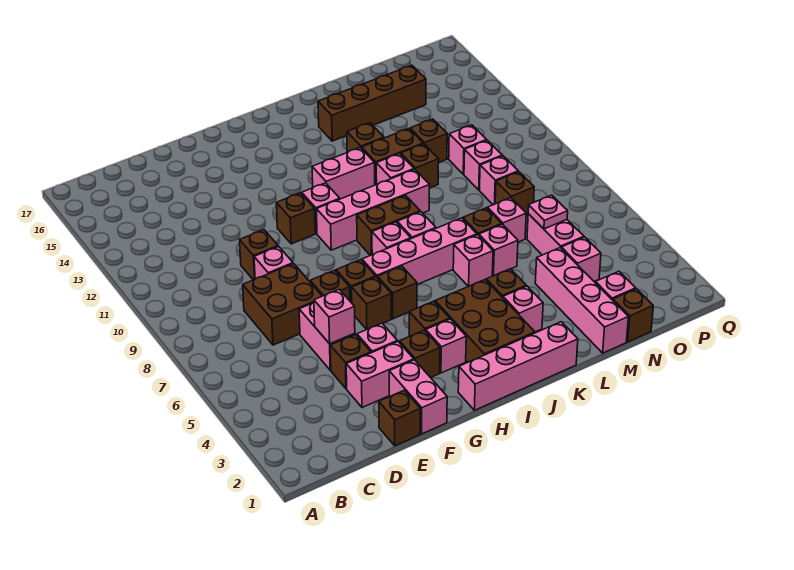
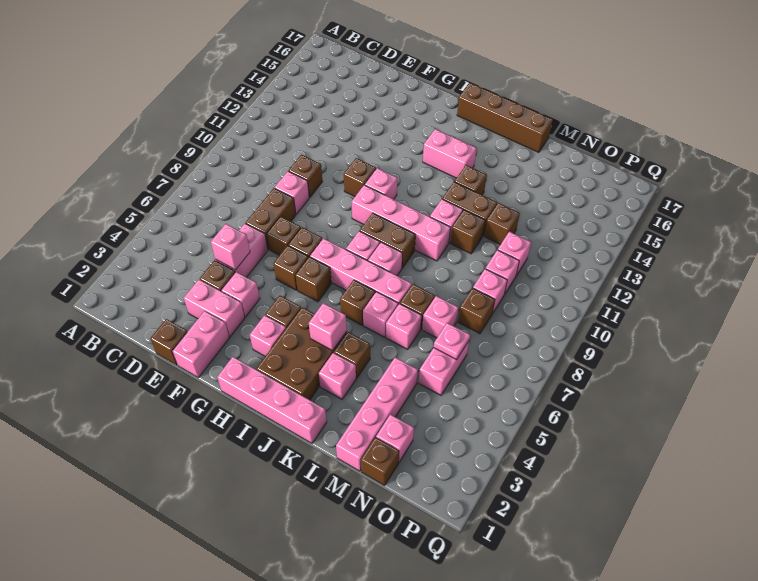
brown brick D7:E8 level 1 -> brown brick E7:E8 level 1
brown brick G3 level 1 -> brown brick J6 level 1
pink brick I12:J12 level 1 -> pink brick I14:J14 level 1
brown brick K15:N15 level 1 -> brown brick I17:L17 level 1
pink brick N4 level 1 -> pink brick J4 level 2

